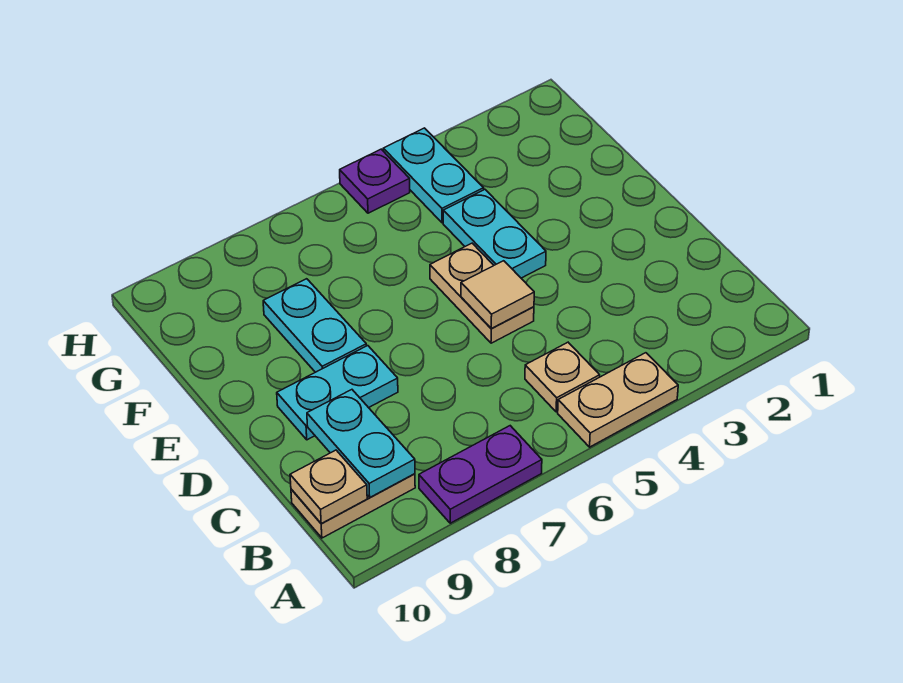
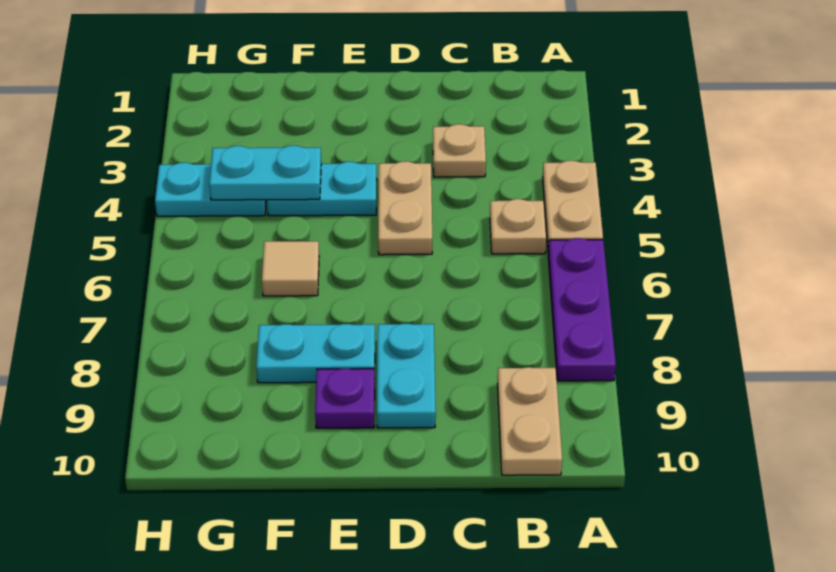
purple plate A7:A8 level 1 -> purple plate A6:A8 level 1
cyan plate B9:C9 level 2 -> cyan plate F4:G4 level 2
tan plate B10 level 2 -> tan plate C3 level 1
tan plate D5:E5 level 1 -> tan plate D4:D5 level 1
tan tile D5 level 2 -> tan tile F6 level 1
purple plate H5 level 1 -> purple plate E9 level 1

